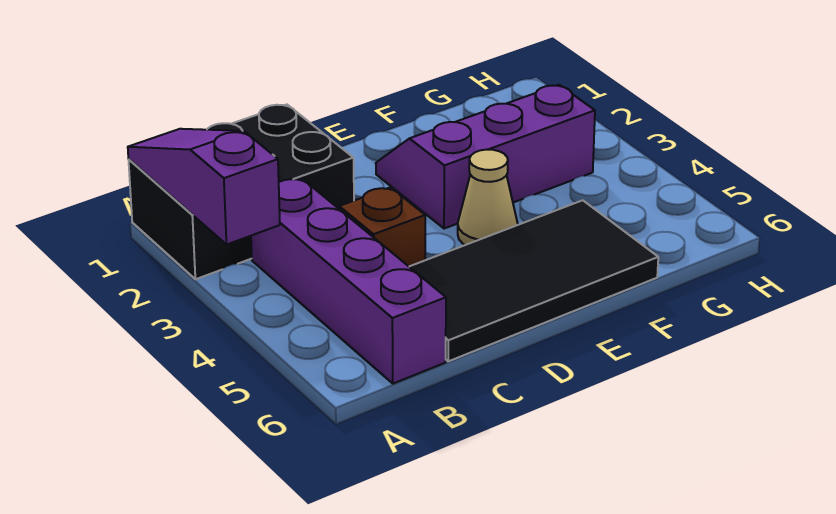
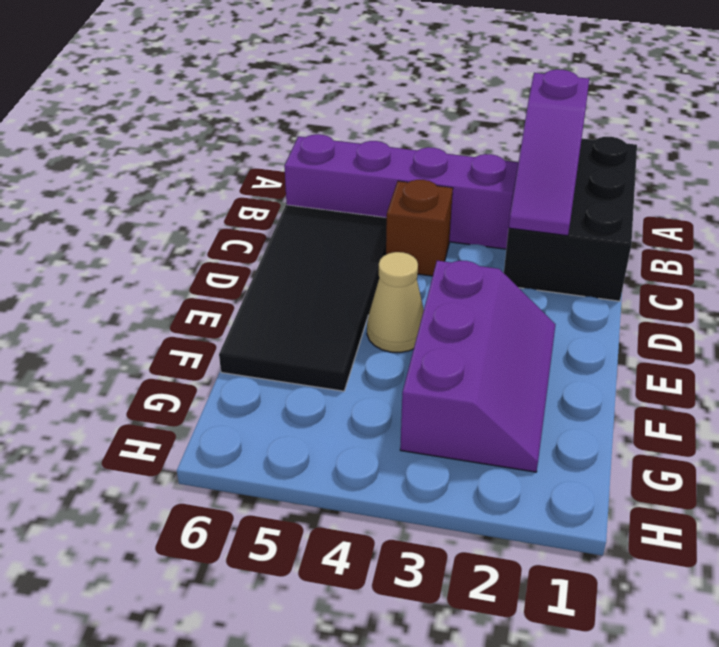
purple slope A1:A3 level 2 top 3 -> purple slope A2:C2 level 2 top A

